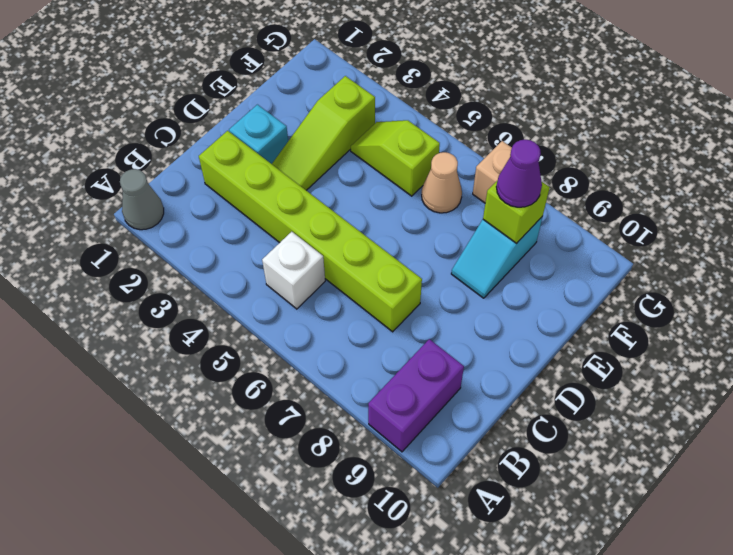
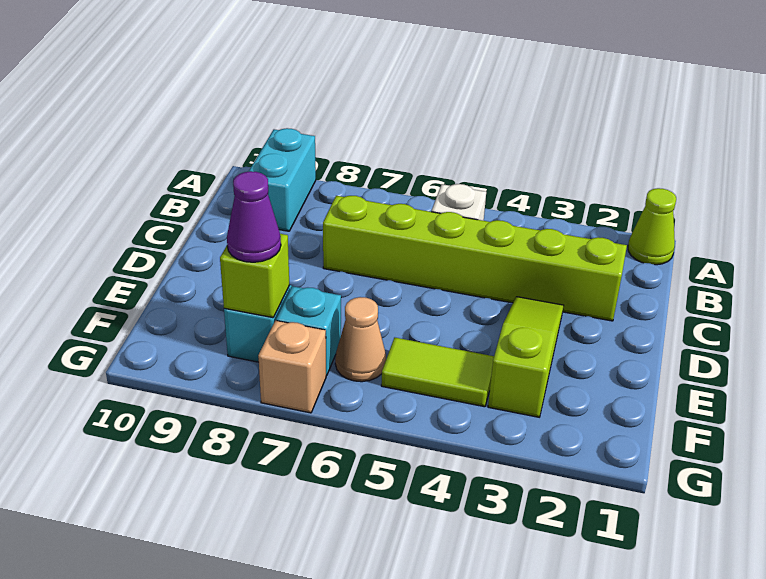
grey cone A1 level 1 -> lime cone A1 level 1
purple brick A9:B9 level 1 -> cyan brick A9:B9 level 1
cyan brick D2 level 1 -> cyan brick F7 level 1
lime slope F4:F5 level 1 top 5 -> lime tile F4:F5 level 1

